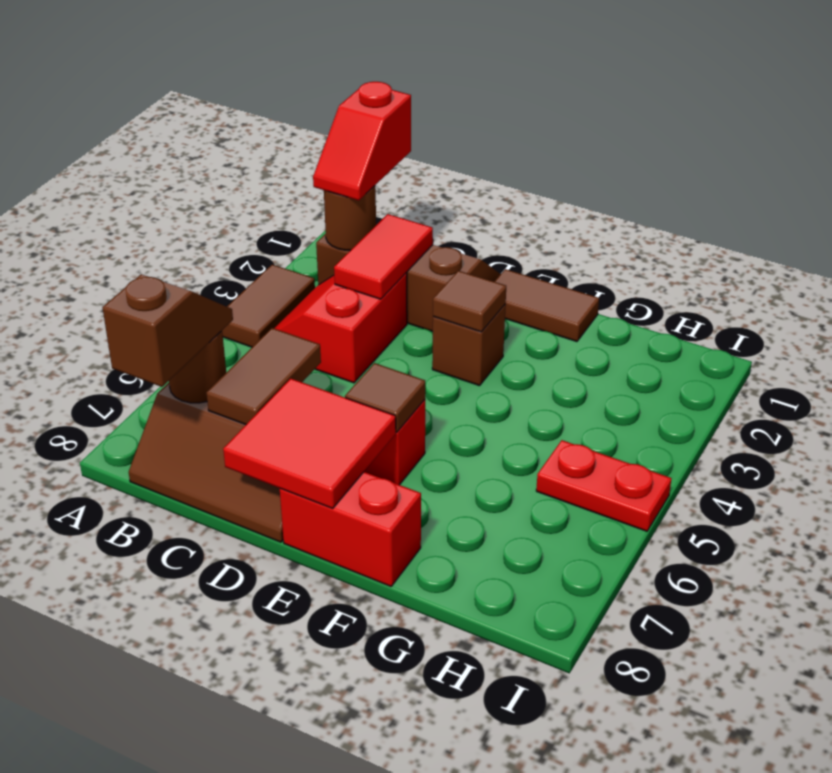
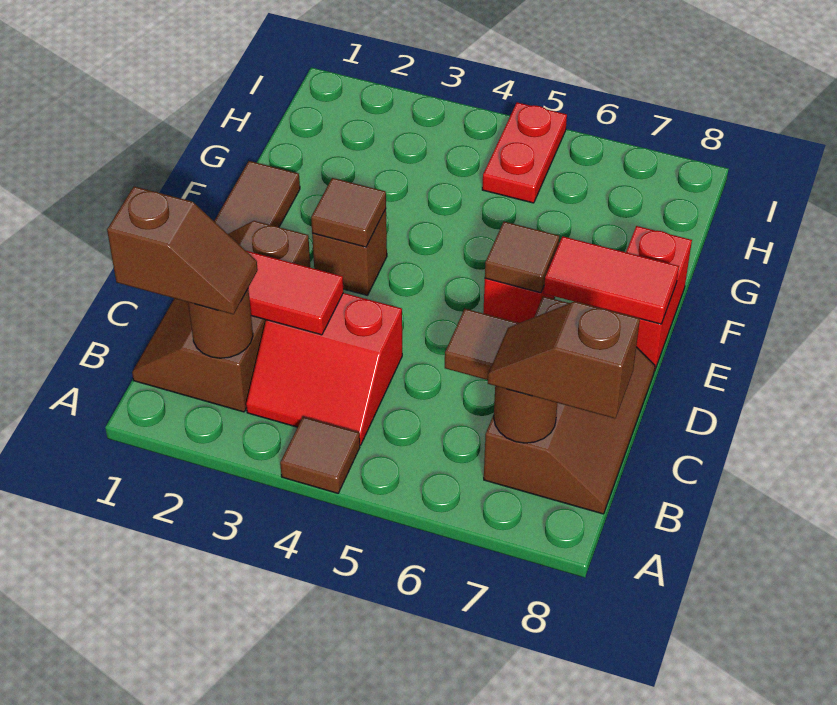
brown tile A3:A4 level 1 -> brown tile A4 level 1
red slope B1:B2 level 3 top 1 -> brown slope B1:B2 level 3 top 1
red tile D7:E8 level 2 -> red tile E7:E8 level 2

